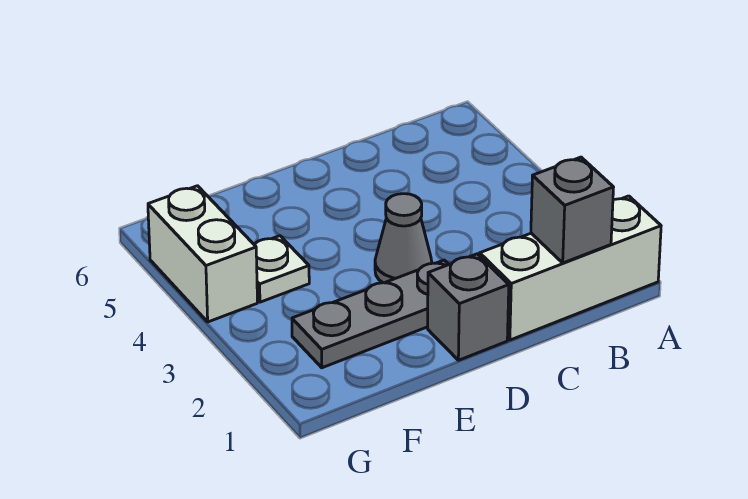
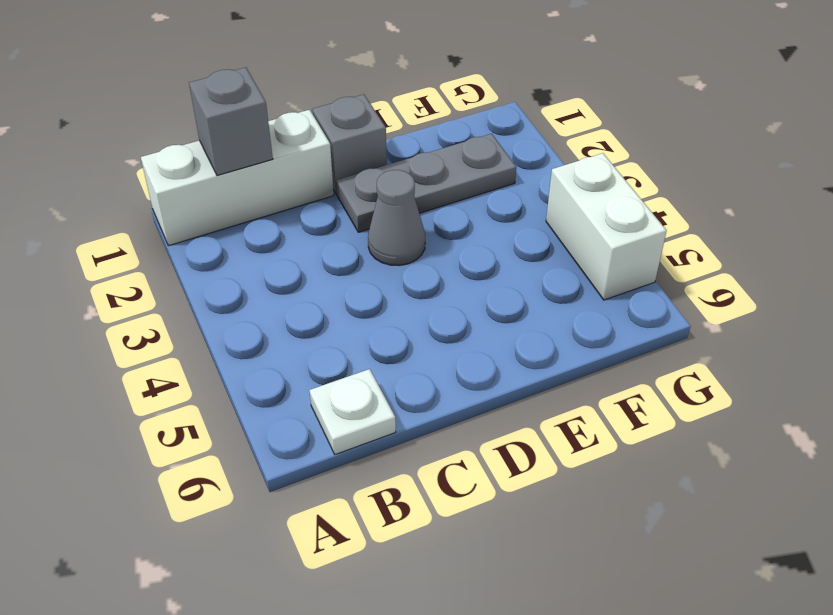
white plate F4 level 1 -> white plate B6 level 1

